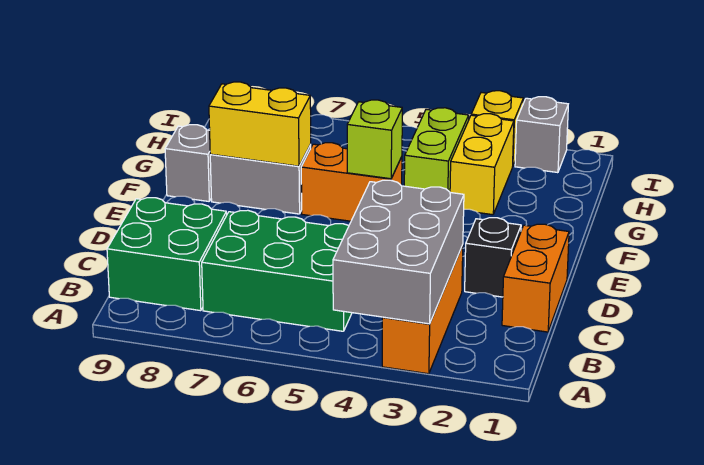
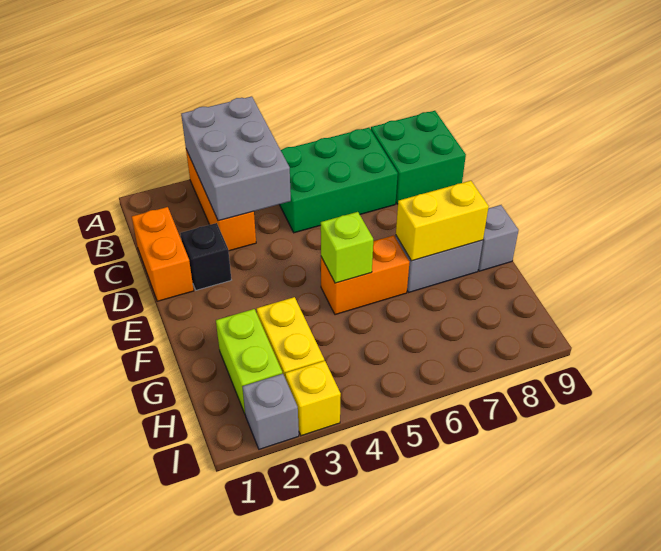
lime brick G4:H4 level 1 -> lime brick G2:H2 level 1

